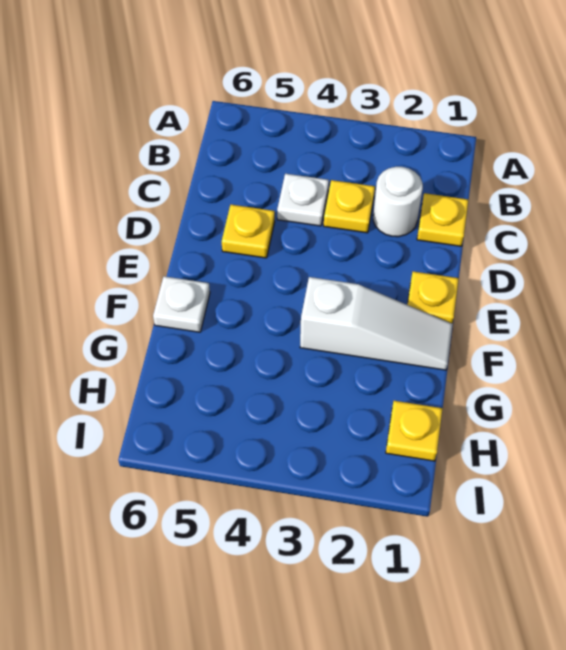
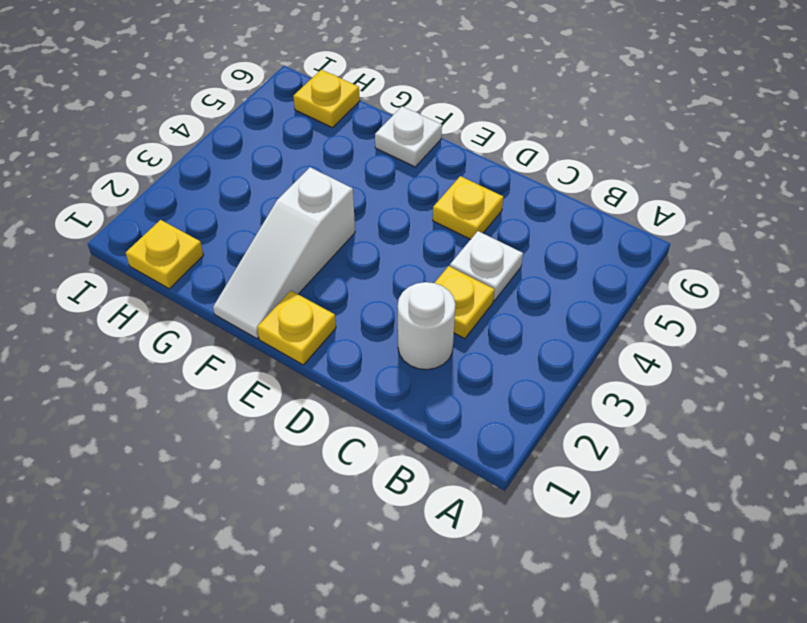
yellow plate C1 level 1 -> yellow plate H6 level 1

